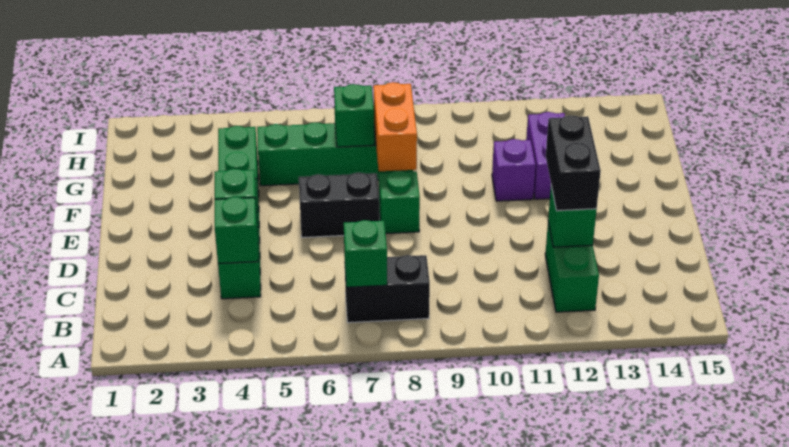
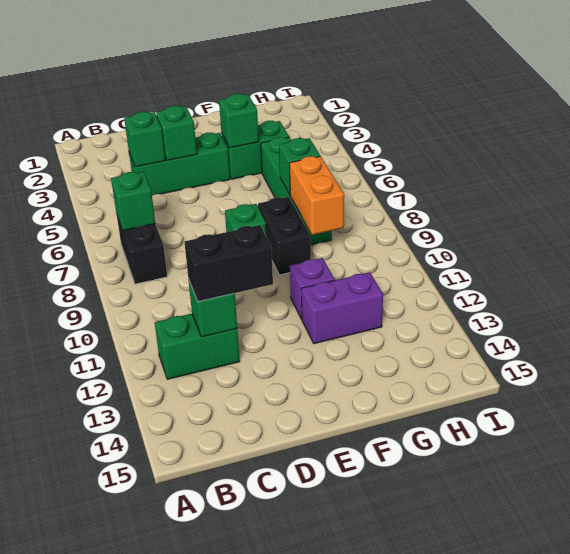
black brick E6:E7 level 1 -> black brick F8:F9 level 1
none -> green brick F4 level 2
orange brick F8:G8 level 2 -> orange brick G8:G9 level 2

